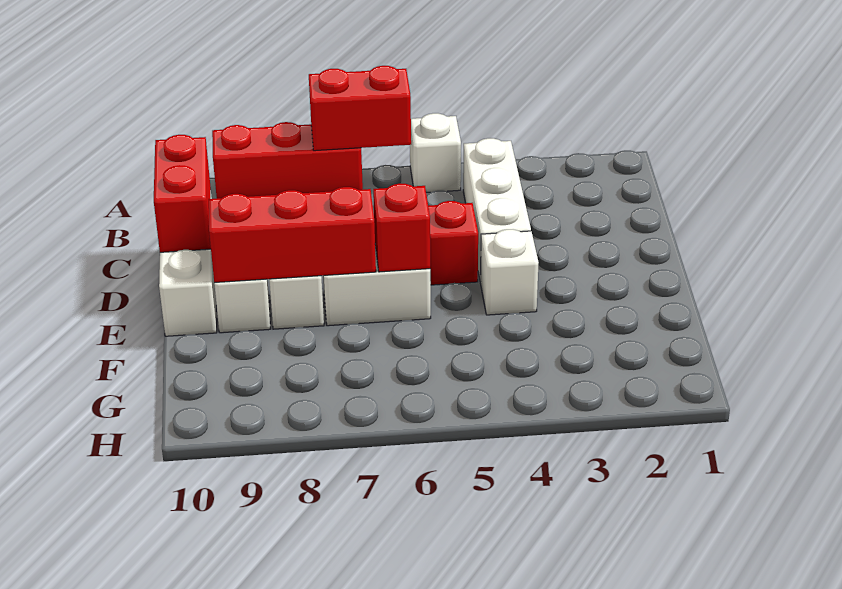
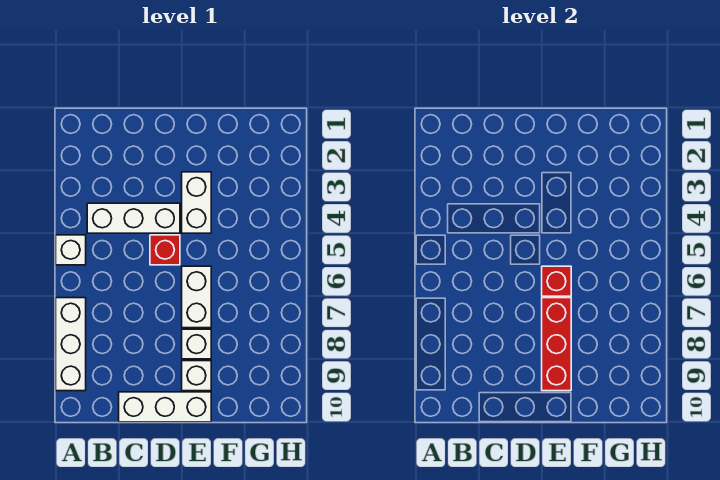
red brick A6:A7 level 2 -> none
red brick A7:A9 level 1 -> white brick A7:A9 level 1
red brick C10:D10 level 2 -> none
white brick E4 level 1 -> white brick E3:E4 level 1

